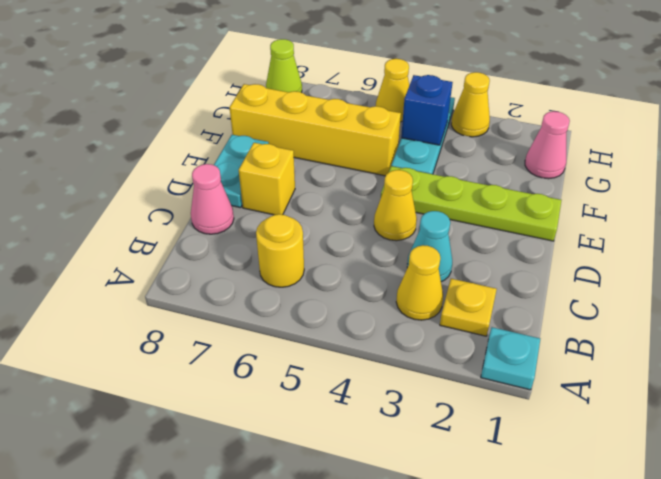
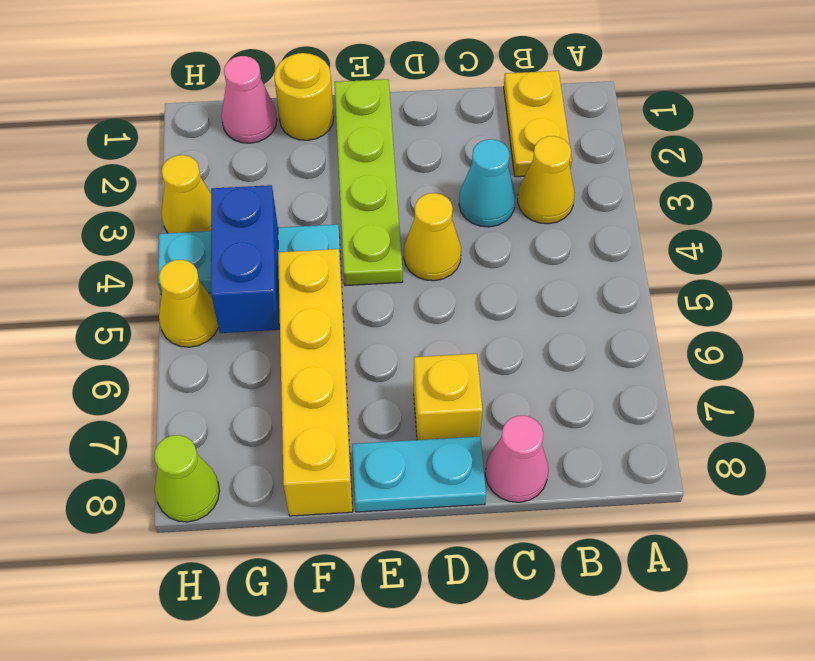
cyan plate A1 level 1 -> none
yellow plate B2 level 1 -> yellow plate B1:B2 level 1
yellow round brick B6 level 1 -> yellow round brick F1 level 1
blue brick G4 level 2 -> blue brick G4:G5 level 2

